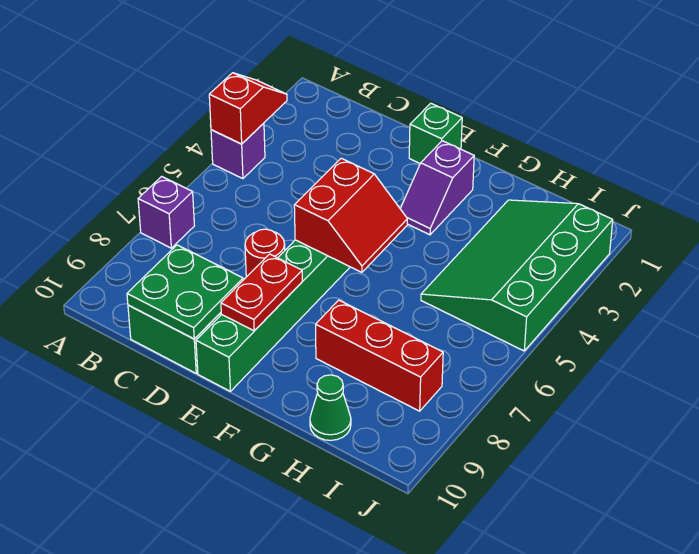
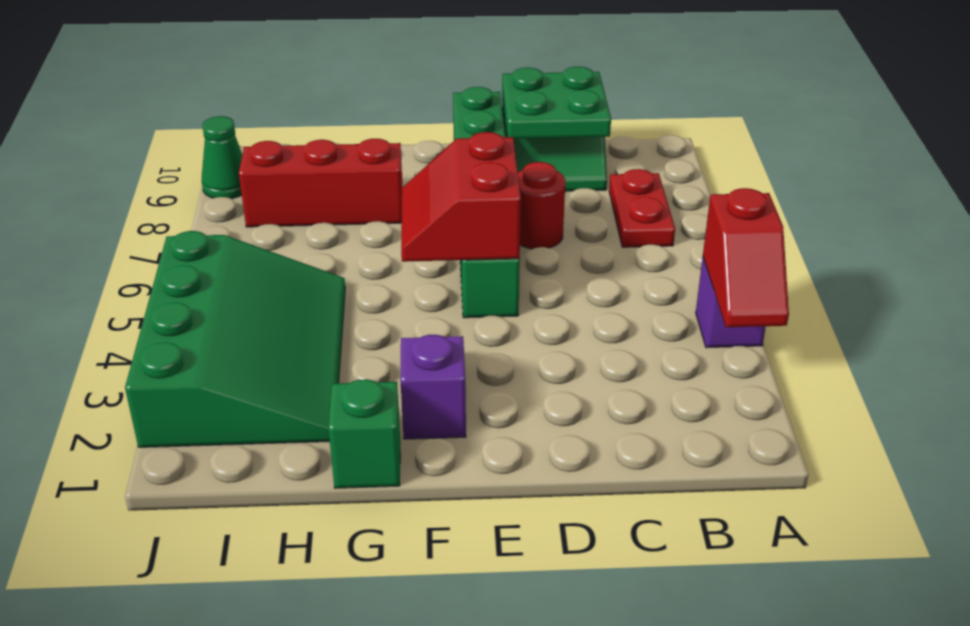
purple brick A7 level 1 -> none
green brick E1 level 1 -> green brick G1 level 1
red plate E8:E9 level 2 -> red plate B7:B8 level 1
green cone H10 level 1 -> green cone J9 level 1

